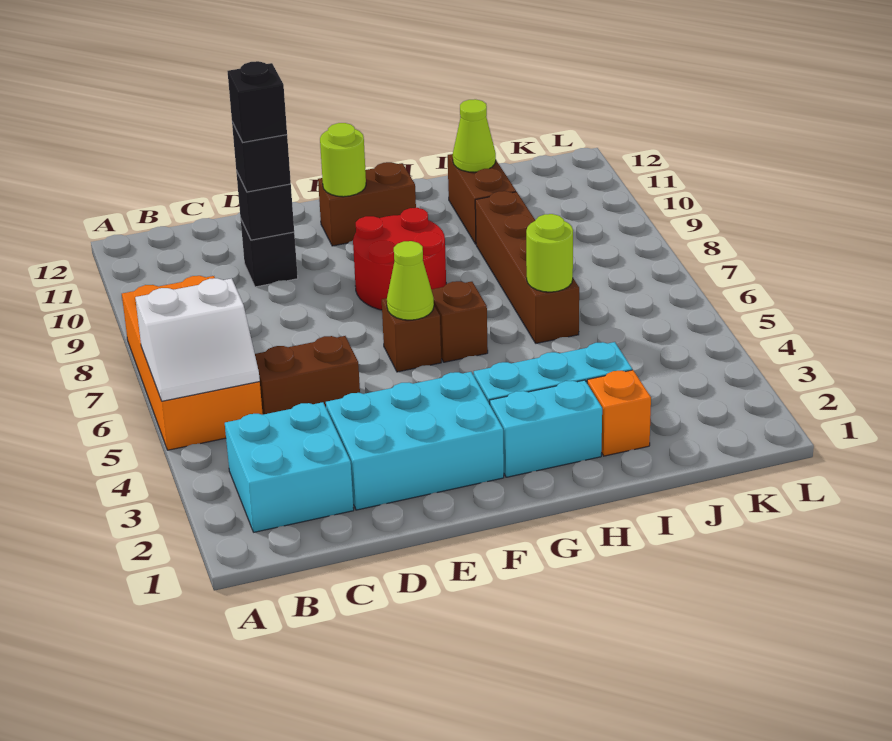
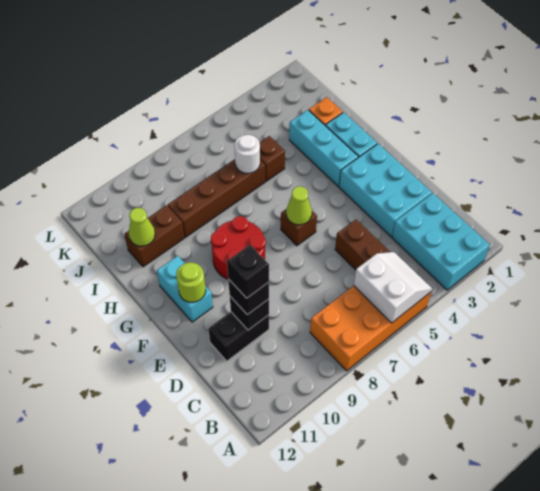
cyan brick B2:C3 level 1 -> cyan brick A2:C3 level 1
black brick D10 level 1 -> black brick D10:D11 level 1
brown brick F11:G11 level 1 -> cyan brick F11:G11 level 1
brown brick G6 level 1 -> brown brick I5 level 1
lime round brick I6 level 2 -> white round brick I6 level 2

